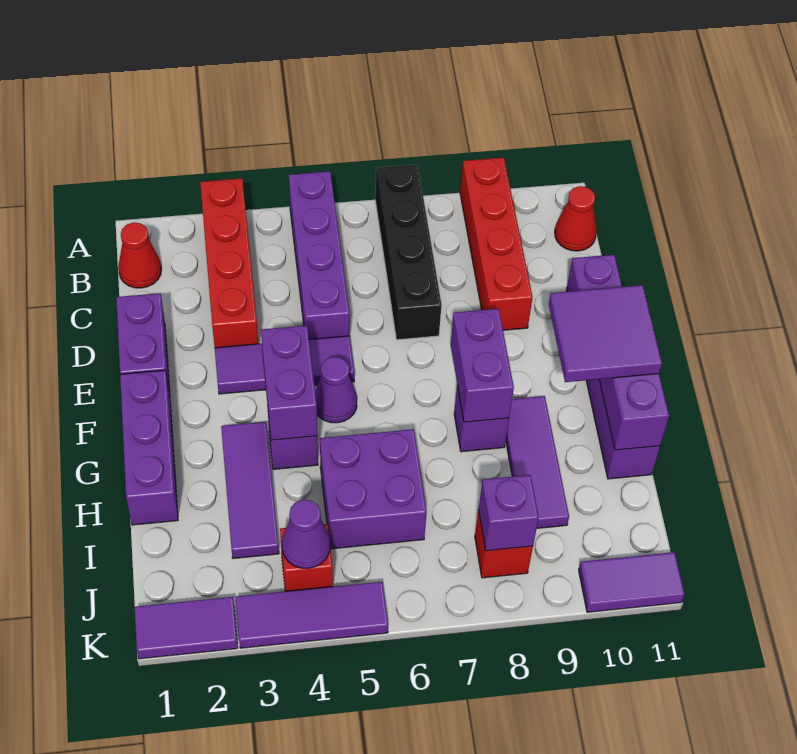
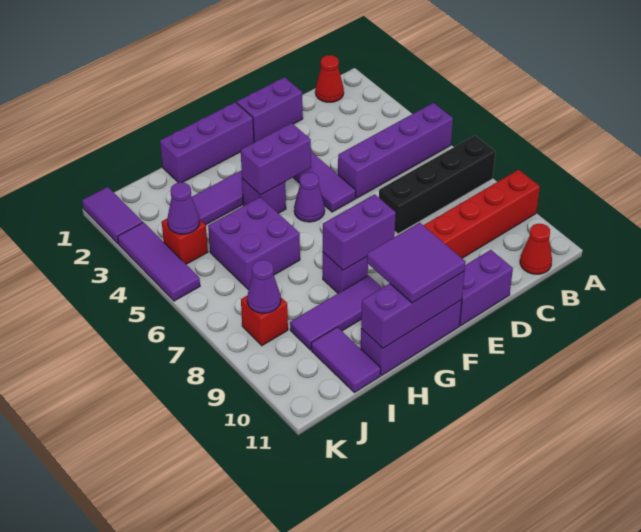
red brick A3:D3 level 1 -> none
purple brick J8 level 2 -> purple cone J8 level 2
purple tile K10:K11 level 1 -> purple tile I10:I11 level 1

